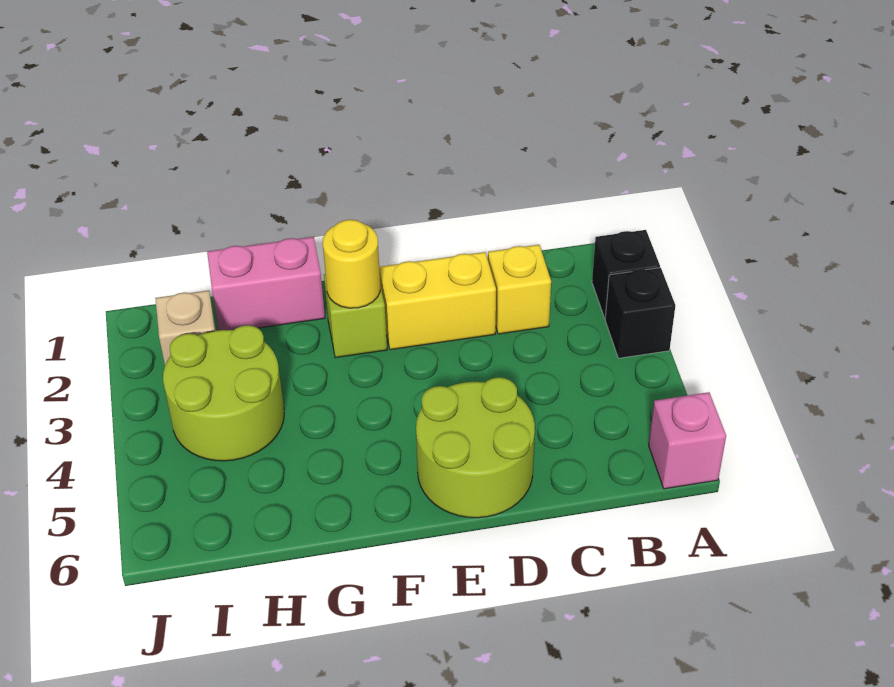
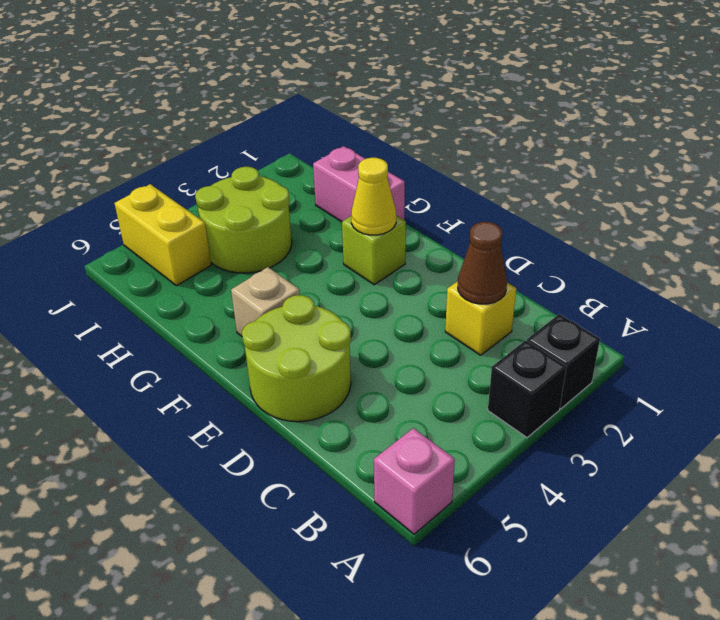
none -> brown cone C2 level 2
yellow brick D2:E2 level 1 -> yellow brick I5:J5 level 1
yellow round brick F2 level 2 -> yellow cone F2 level 2
tan brick I2 level 1 -> tan brick F5 level 1

